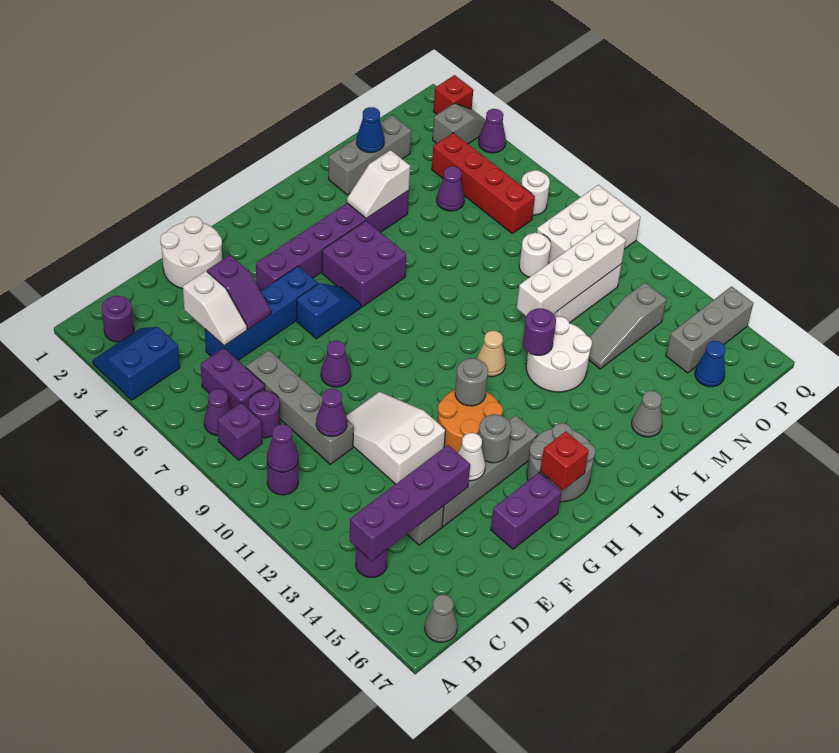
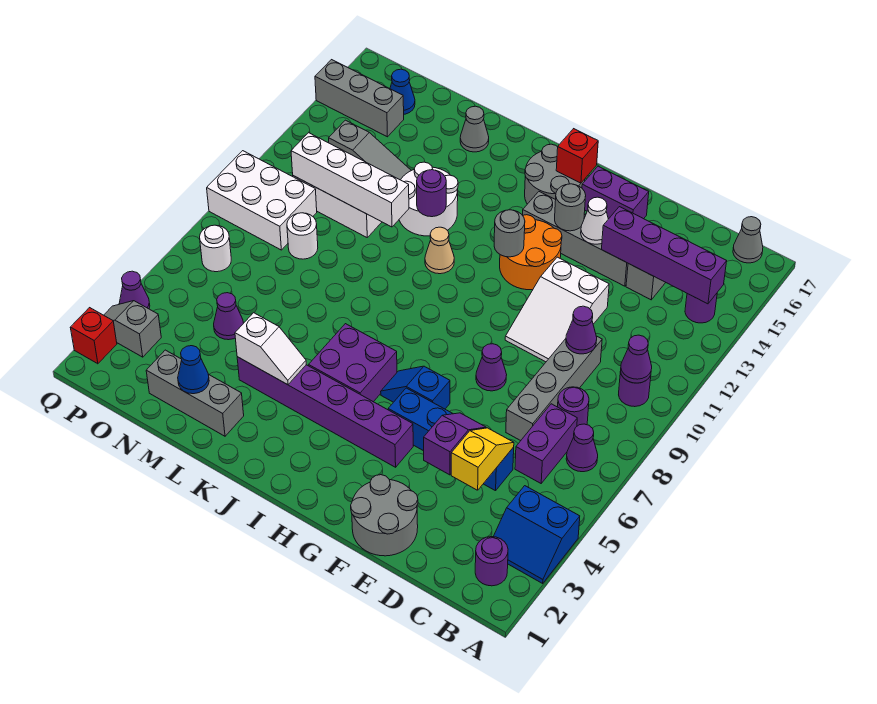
purple brick B8 level 1 -> none
white slope D4:D5 level 2 top 4 -> yellow slope D4:D5 level 2 top 4
white round brick E1:F2 level 1 -> grey round brick E1:F2 level 1
red brick O4:O7 level 1 -> none

